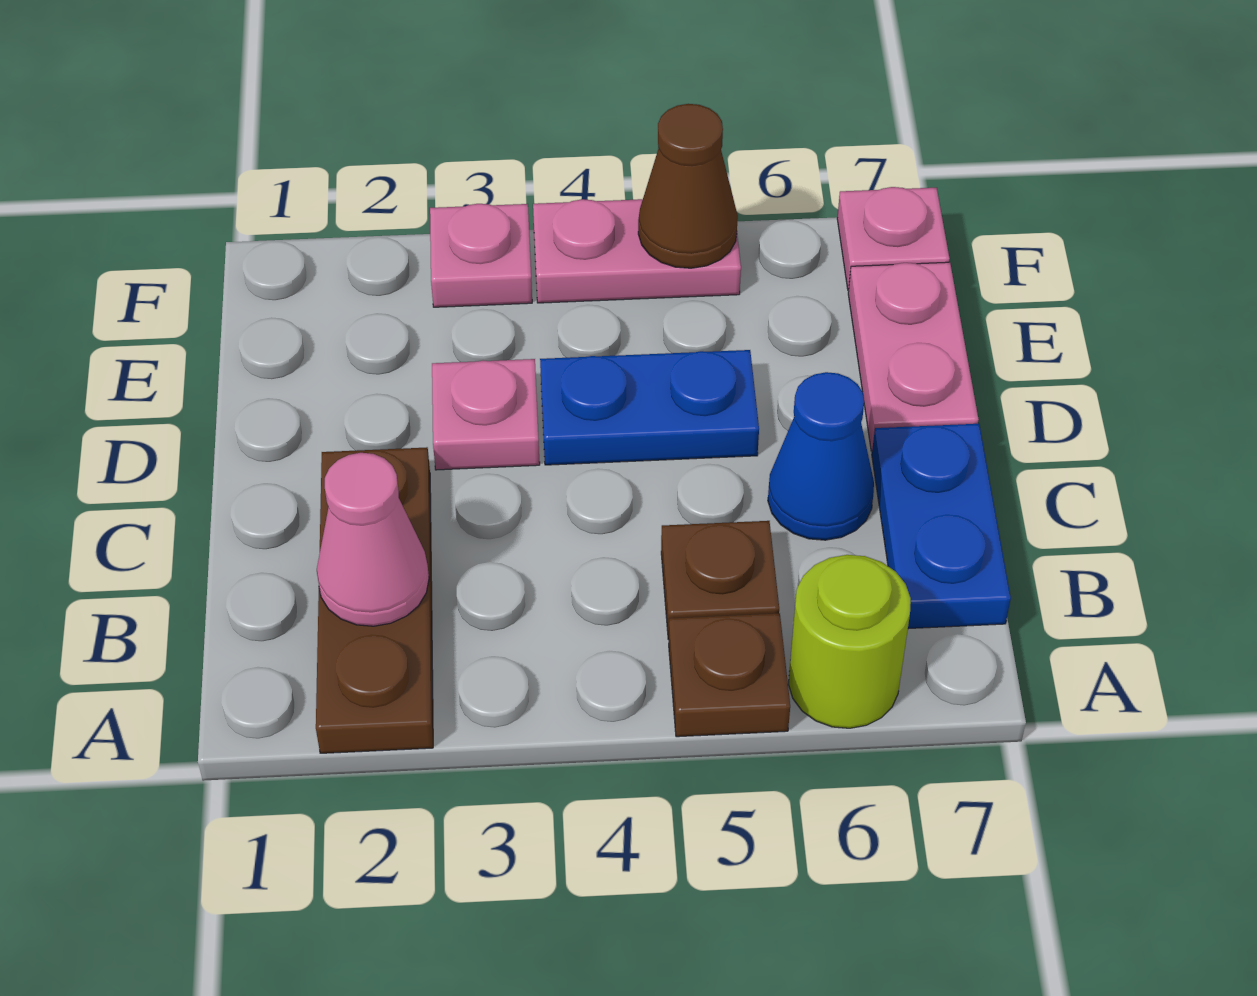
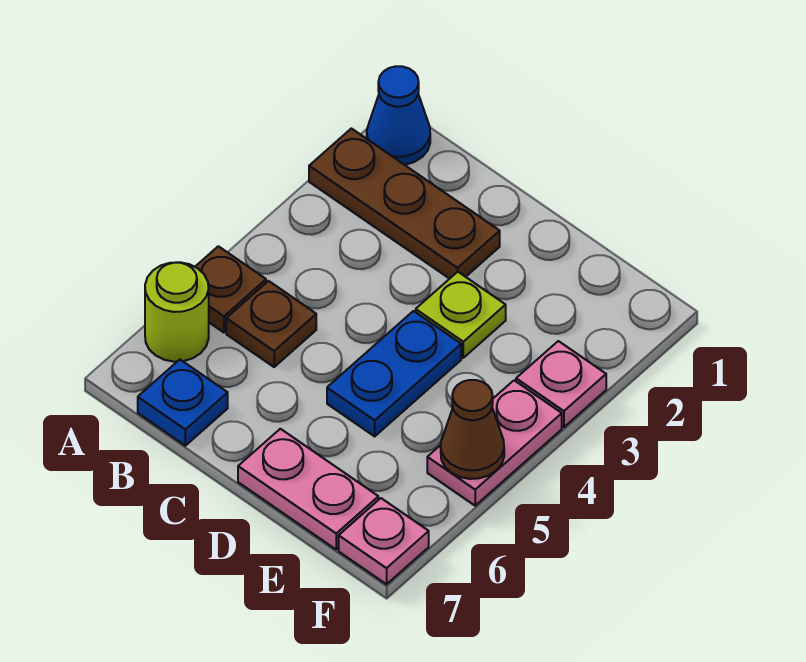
pink cone B2 level 2 -> none
blue plate B7:C7 level 1 -> blue plate B7 level 1
blue cone C6 level 1 -> blue cone A1 level 1
pink plate D3 level 1 -> lime plate D3 level 1

